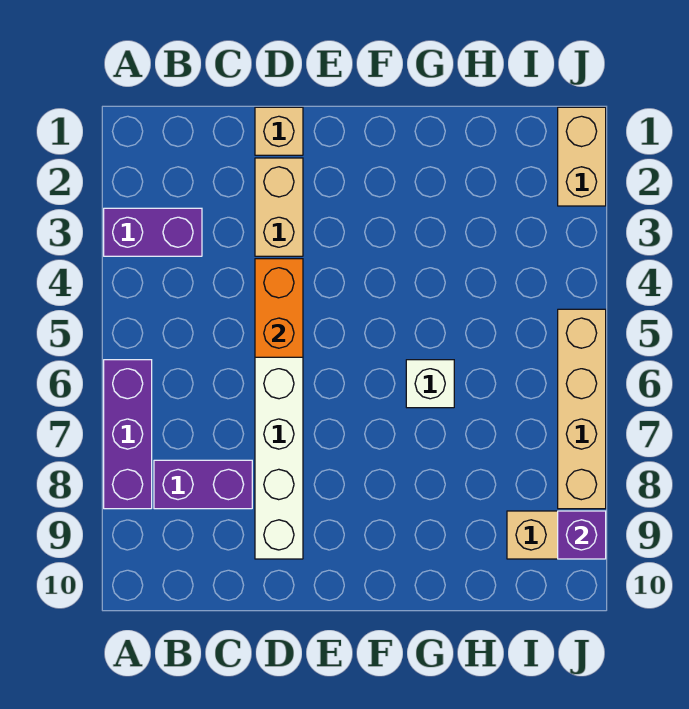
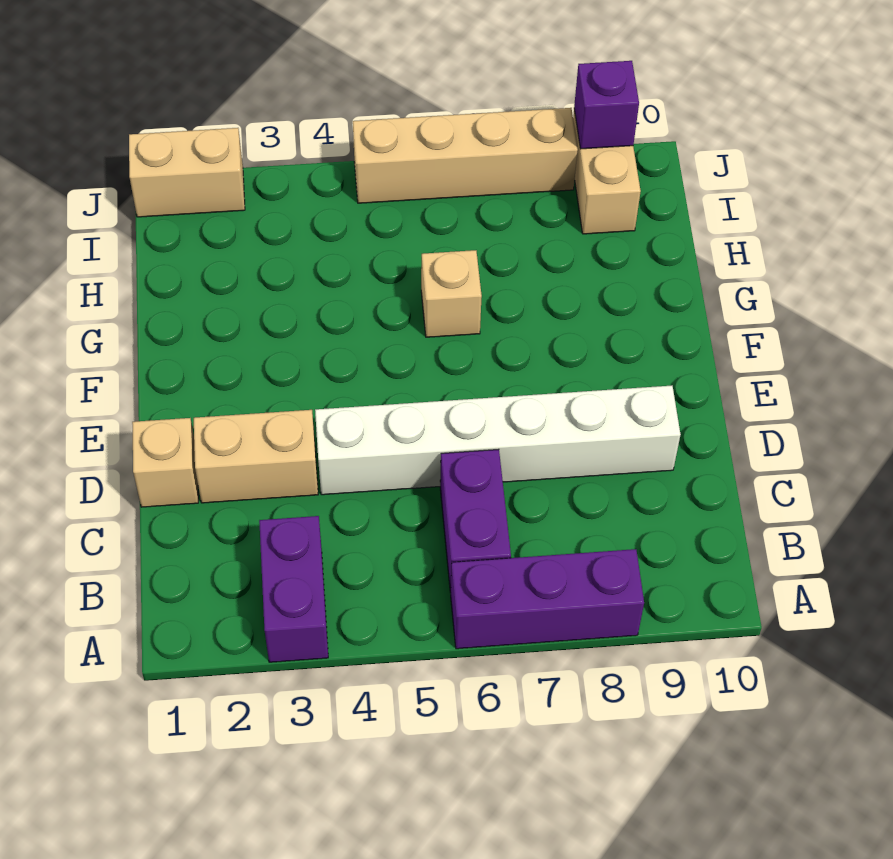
purple brick B8:C8 level 1 -> purple brick B6:C6 level 1
orange brick D4:D5 level 2 -> none
white brick G6 level 1 -> tan brick G6 level 1

